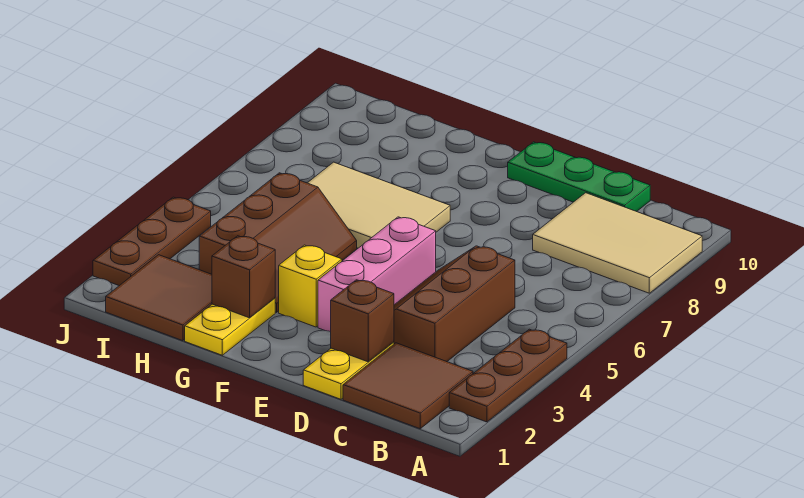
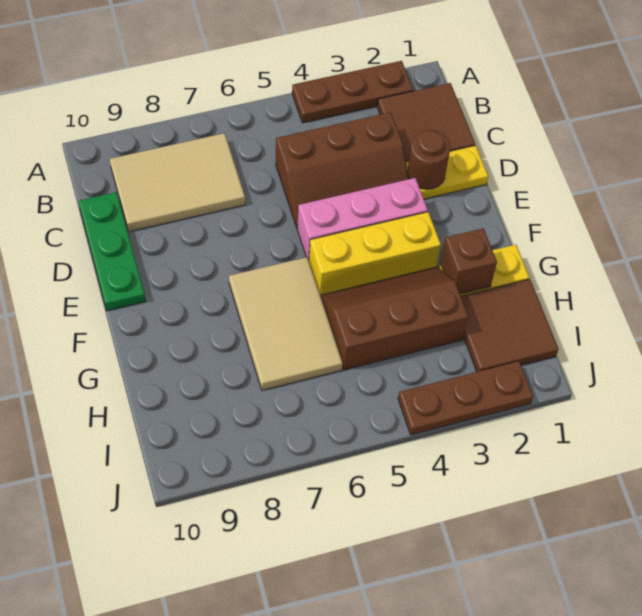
tan tile A8:C9 level 1 -> tan tile B7:C9 level 1
brown brick D2 level 2 -> brown round brick D2 level 2
yellow brick F3 level 1 -> yellow brick F3:F5 level 1

